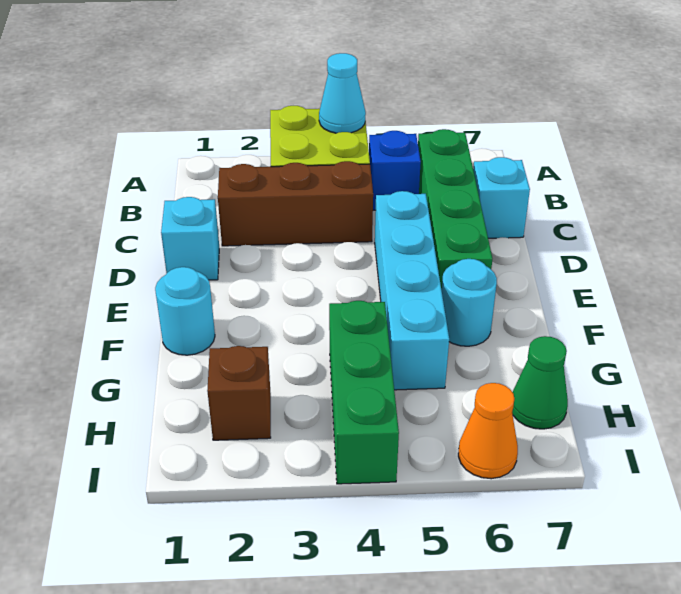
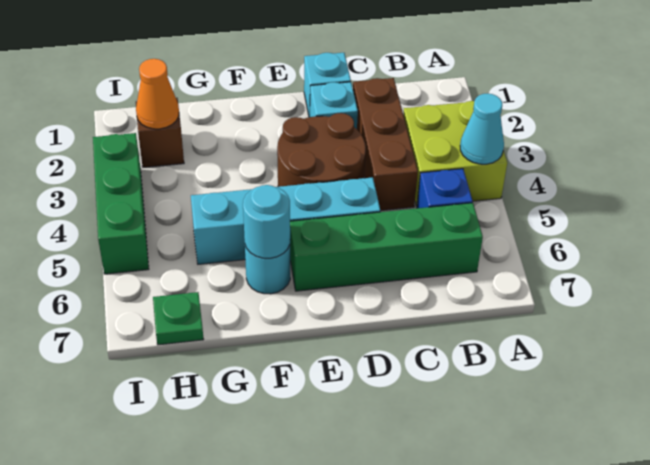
cyan brick C7 level 1 -> cyan brick D2 level 1
none -> brown round brick D3:E4 level 1
cyan round brick F1 level 1 -> cyan round brick F6 level 2
green brick G4:I4 level 1 -> green brick I3:I5 level 1
green cone H7 level 1 -> green plate H7 level 1
orange cone I6 level 1 -> orange cone H2 level 2

